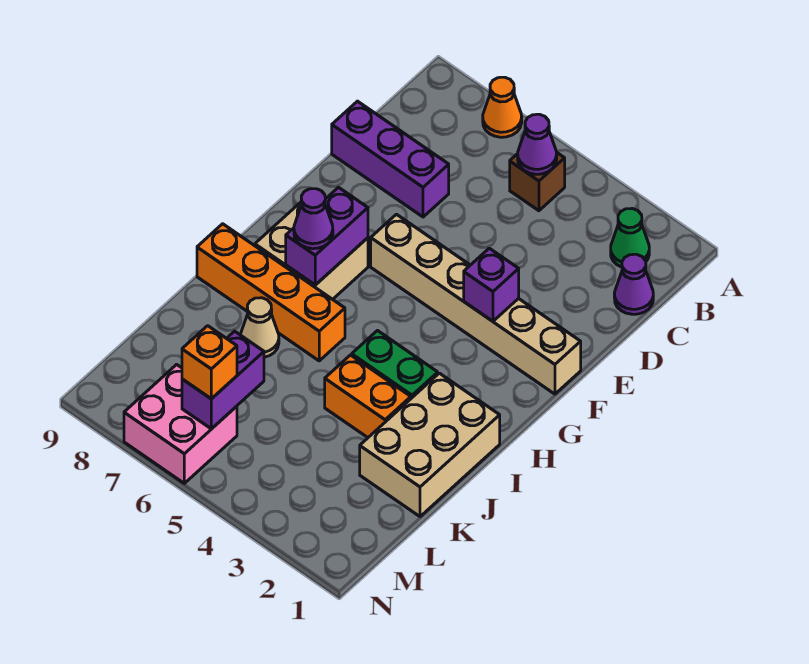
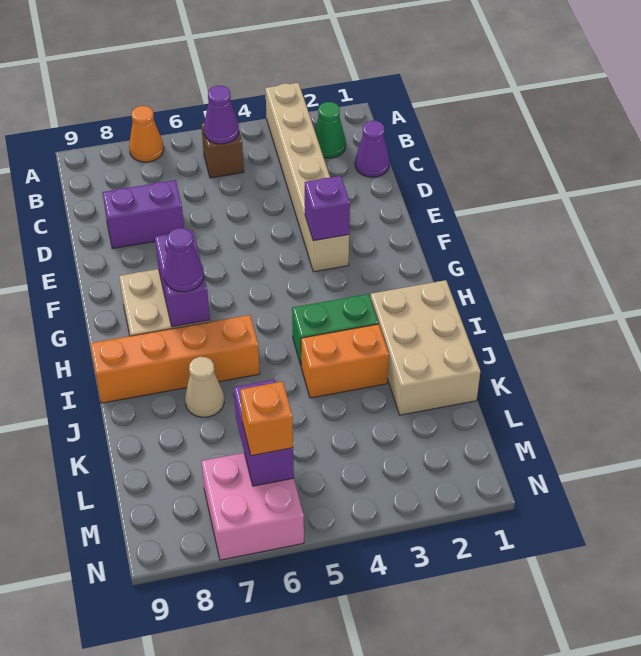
purple brick D7:D9 level 1 -> purple brick D7:D8 level 1
tan brick F1:F6 level 1 -> tan brick A3:F3 level 1

